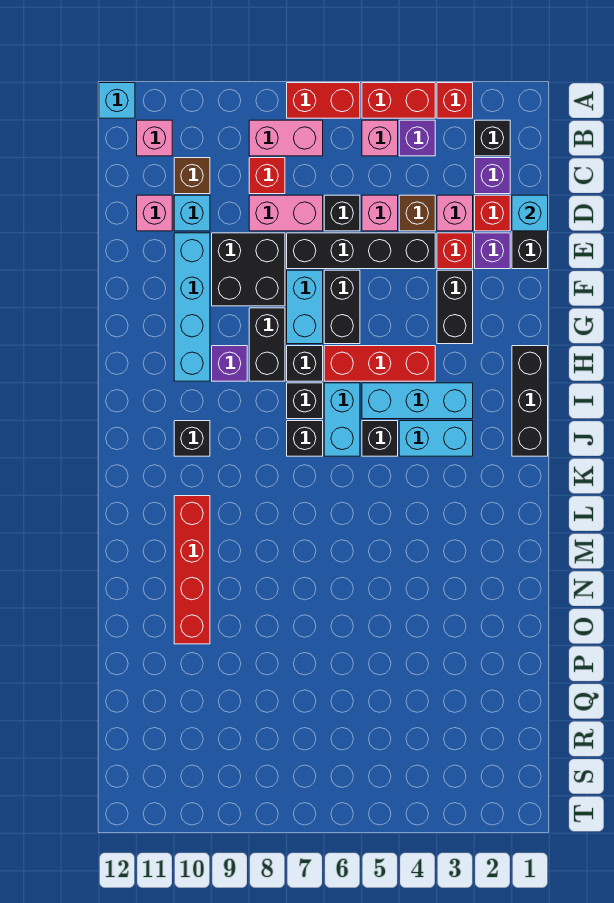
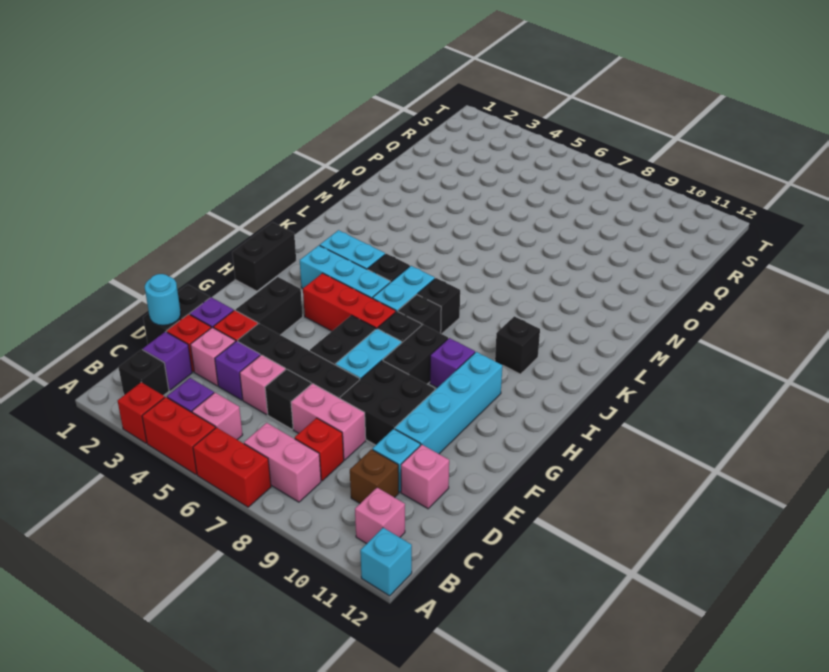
cyan brick D1 level 2 -> cyan round brick D1 level 2
brown brick D4 level 1 -> purple brick D4 level 1
black brick H1:J1 level 1 -> black brick H1:I1 level 1
red brick L10:O10 level 1 -> none

